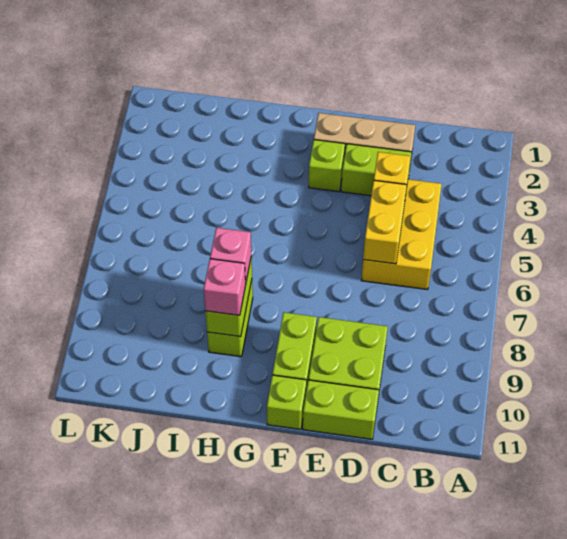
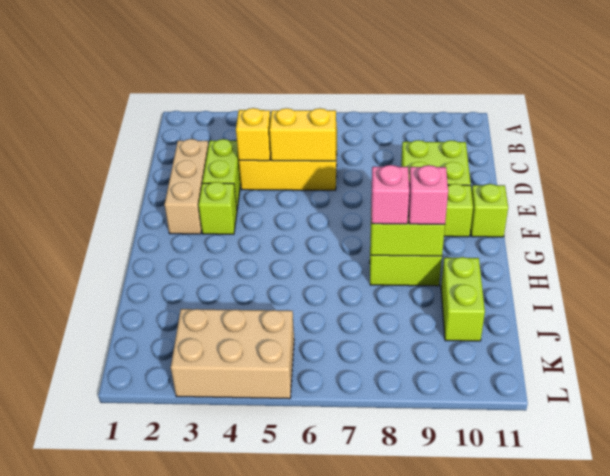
lime brick D11:E11 level 1 -> lime brick I10:J10 level 1
none -> tan brick K3:L5 level 1

